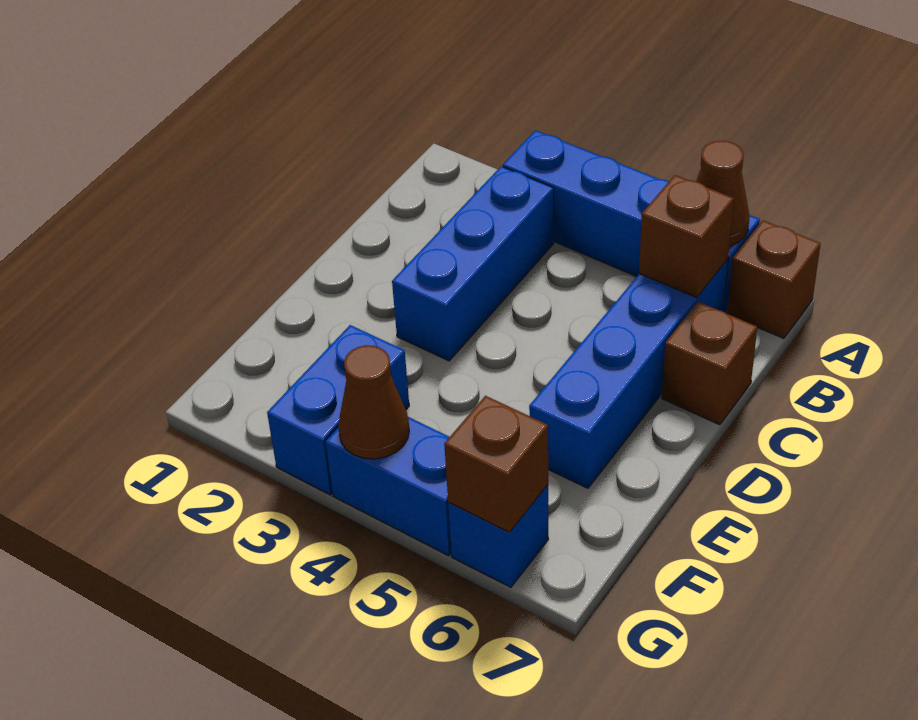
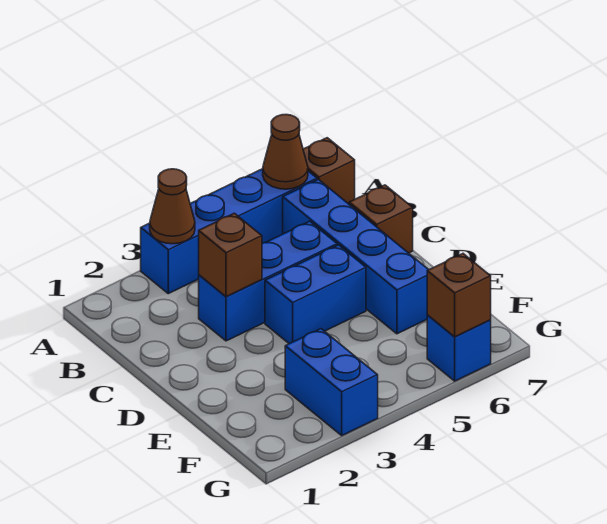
blue brick B3:D3 level 1 -> blue brick C3:C5 level 1
brown brick B6 level 2 -> brown brick C3 level 2
blue brick G4:G5 level 1 -> blue brick D4:D5 level 1
brown cone G4 level 2 -> brown cone A3 level 2

